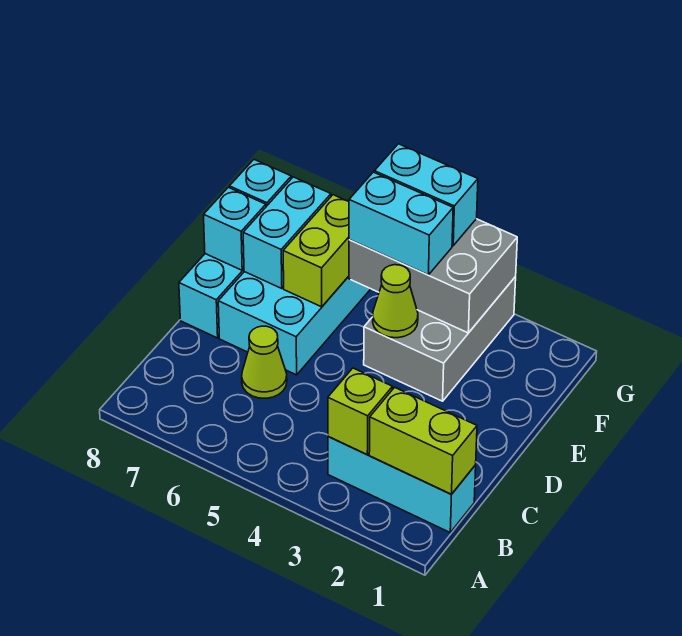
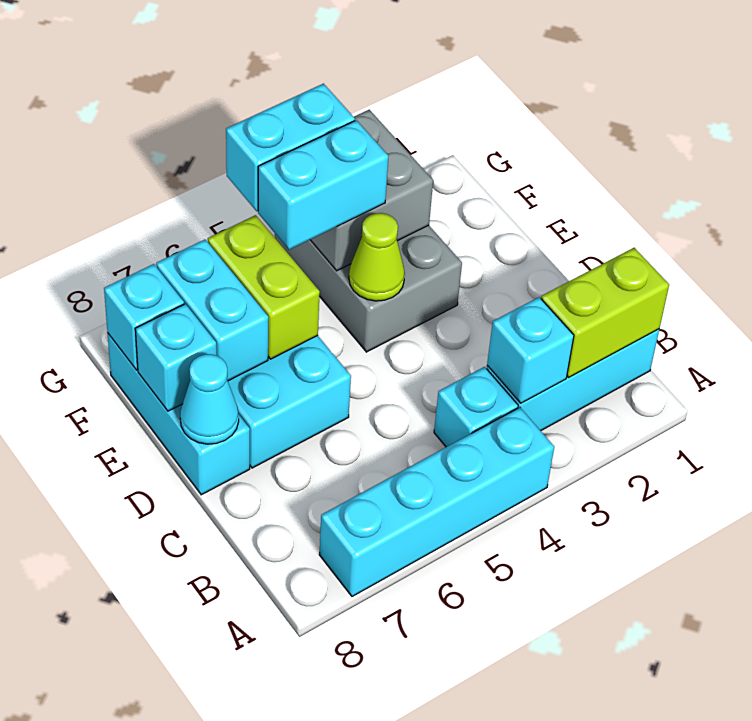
none -> cyan brick A4:A7 level 1
lime brick B3 level 2 -> cyan brick B3 level 2
none -> cyan brick B4 level 1
lime cone C6 level 1 -> none
none -> cyan cone D8 level 2
grey brick F3:G5 level 2 -> grey brick F3:G4 level 2

